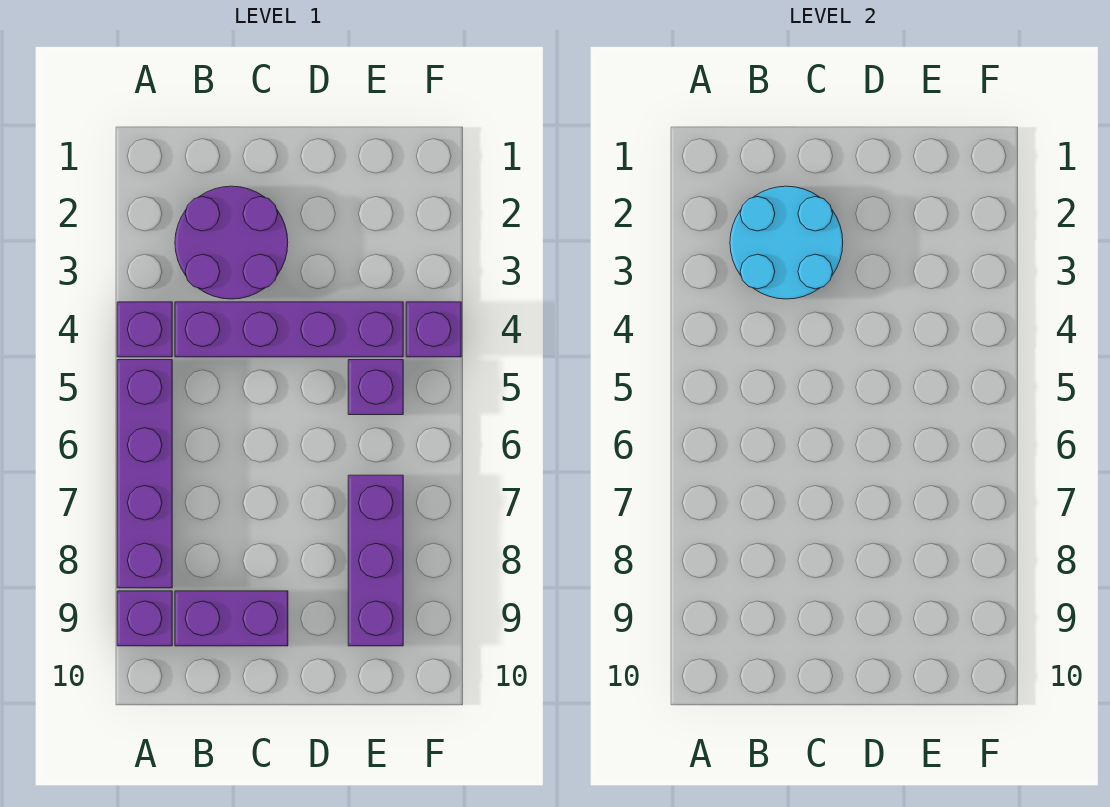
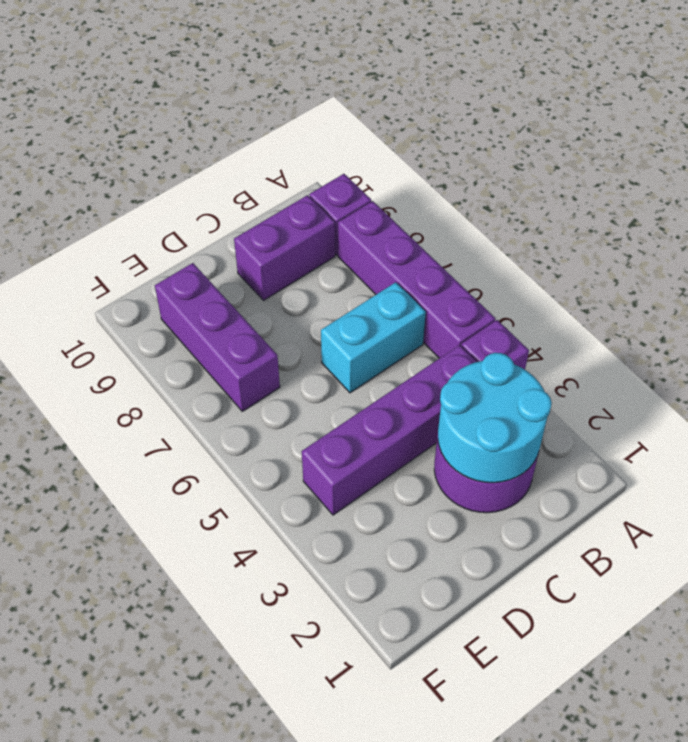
none -> cyan brick B6:C6 level 1
purple brick E5 level 1 -> none
purple brick F4 level 1 -> none

